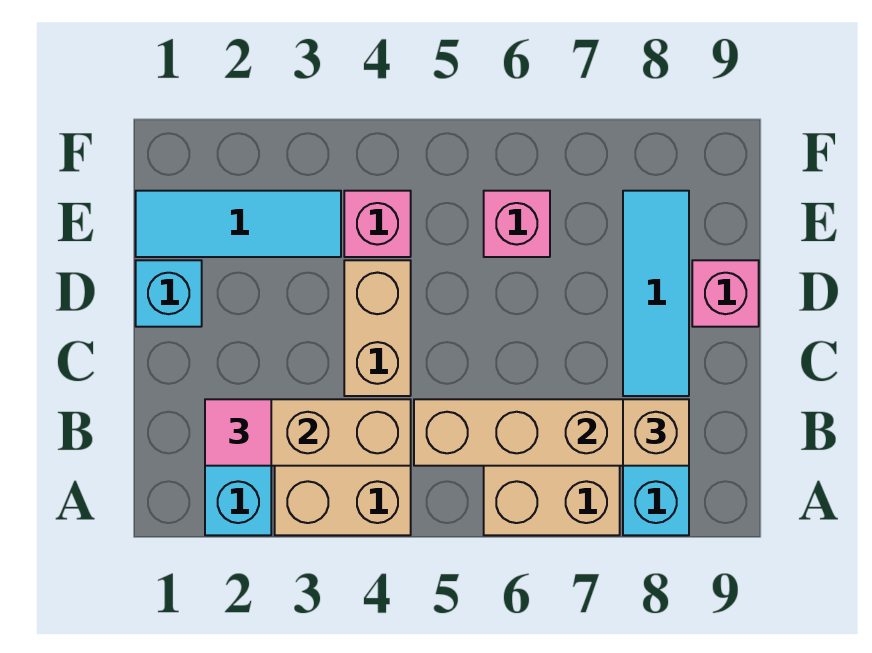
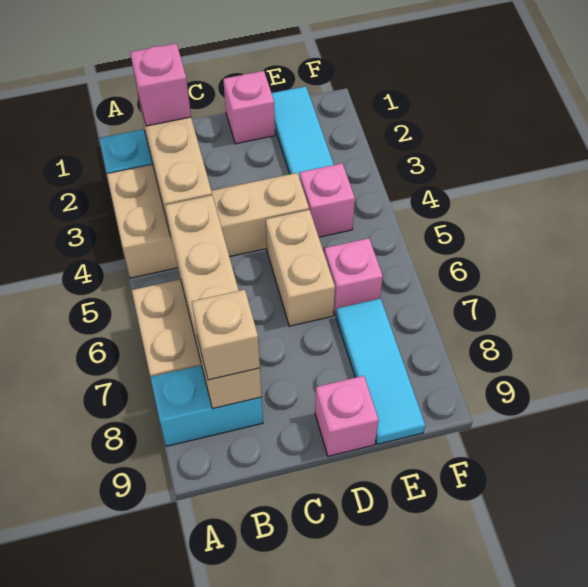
pink tile B2 level 3 -> pink brick B2 level 3
cyan tile C8:E8 level 1 -> cyan tile E7:E9 level 1
cyan brick D1 level 1 -> pink brick D1 level 1
none -> tan brick D5:D6 level 1

